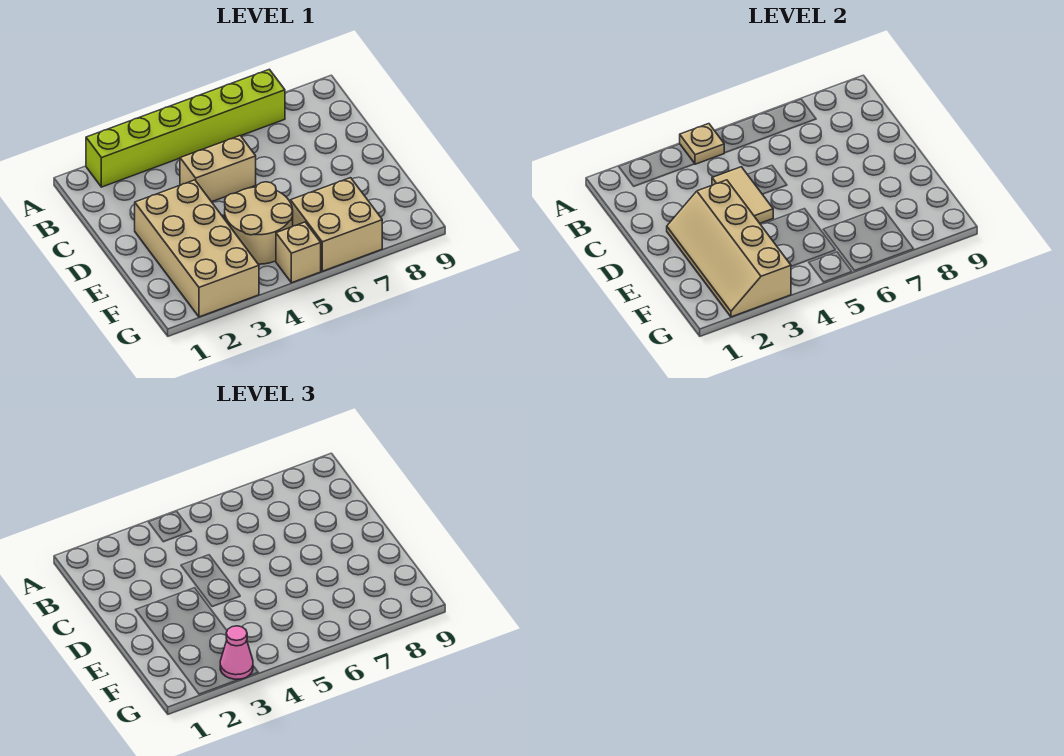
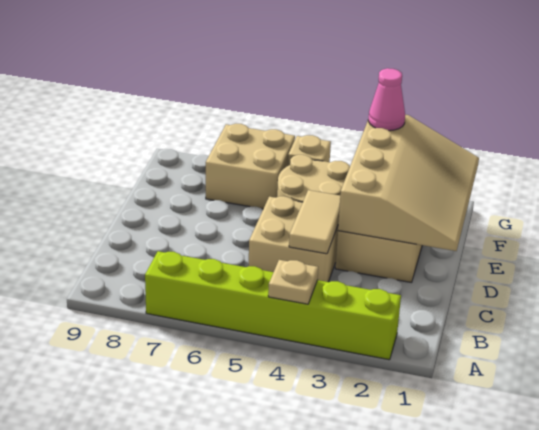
tan brick C4:C5 level 1 -> tan brick C4:D5 level 1
tan slope D2:G3 level 2 top 3 -> tan slope D1:G3 level 2 top 3

